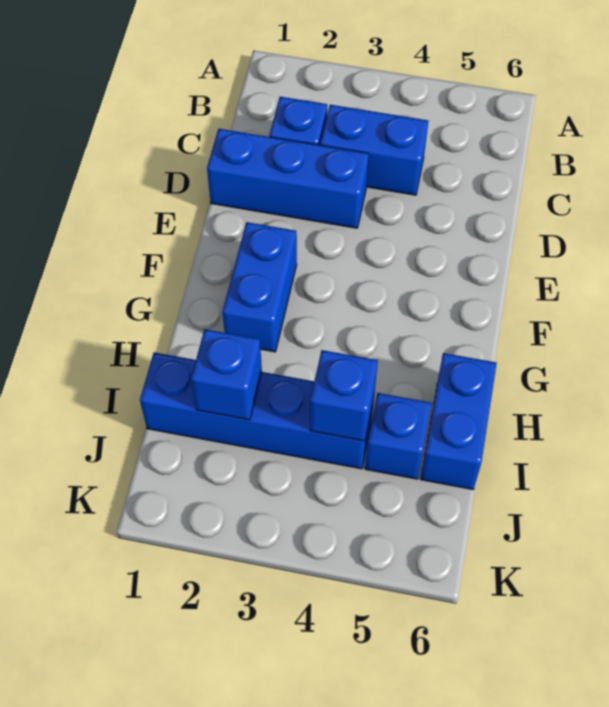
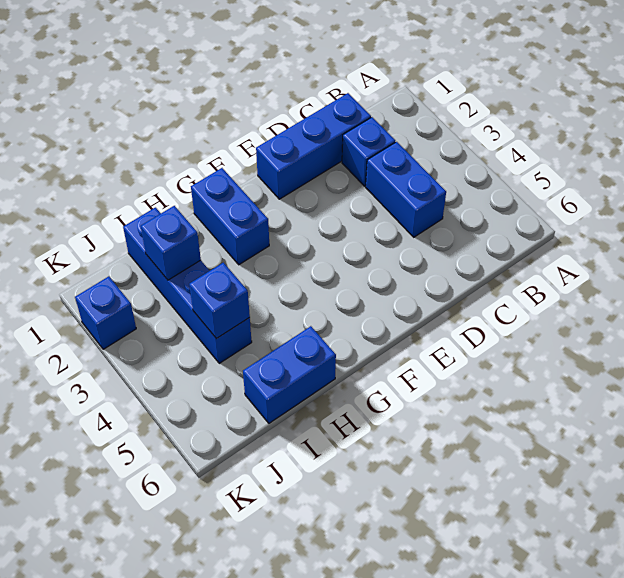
blue brick D1:D3 level 1 -> blue brick C1:E1 level 1
blue brick F2:G2 level 1 -> blue brick G1:G2 level 1
blue brick I5 level 1 -> blue brick K2 level 1

